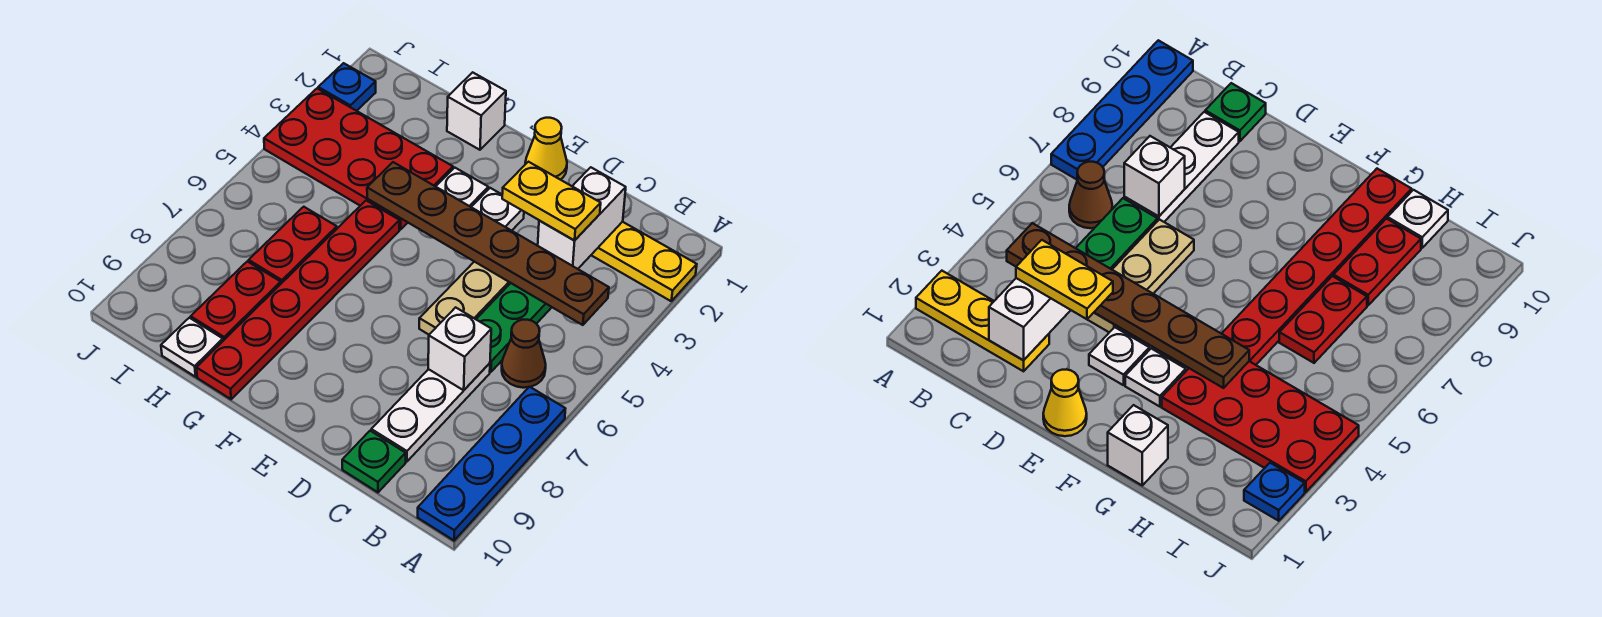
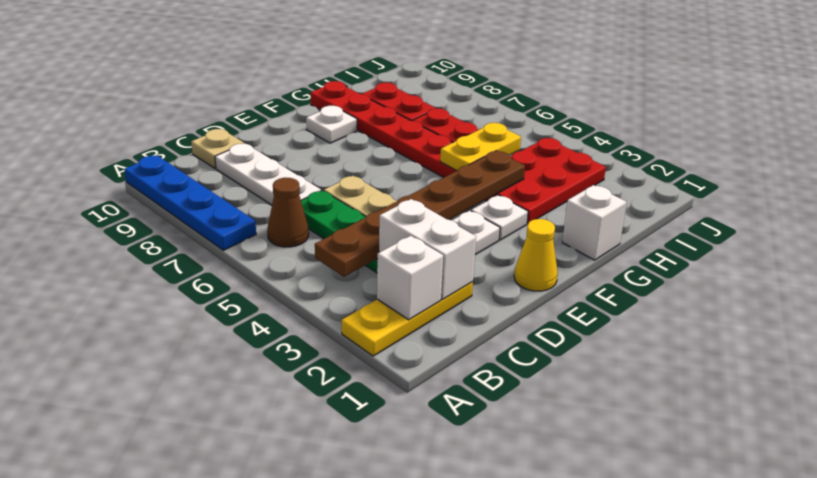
yellow plate C3:D3 level 3 -> yellow plate G5:H5 level 2
white brick C7 level 2 -> white brick B2 level 2
green plate C10 level 1 -> tan plate C10 level 1
red plate G3:J4 level 1 -> red plate G3:I4 level 1
white plate H10 level 1 -> white plate F9 level 1
blue plate J2 level 1 -> none

